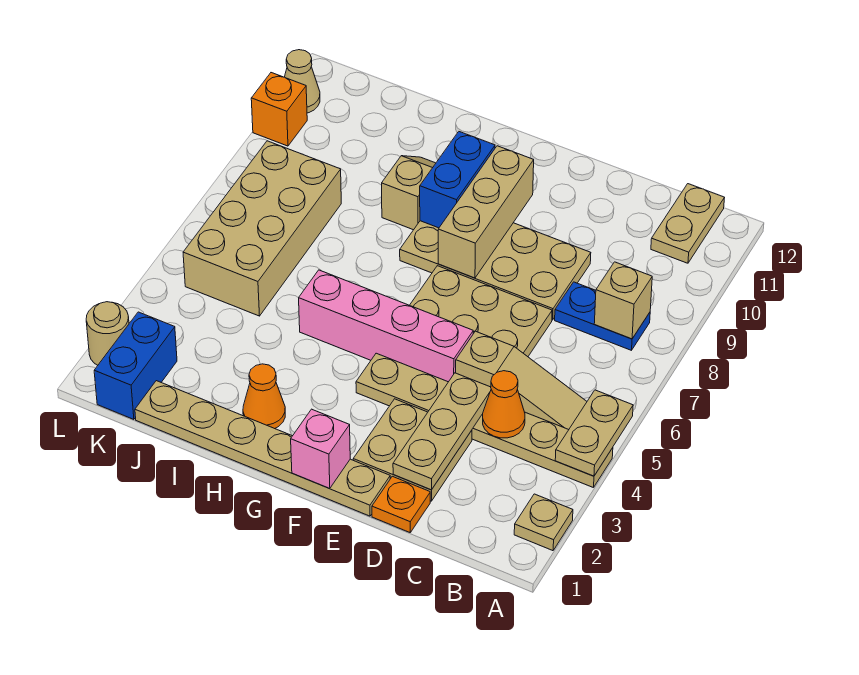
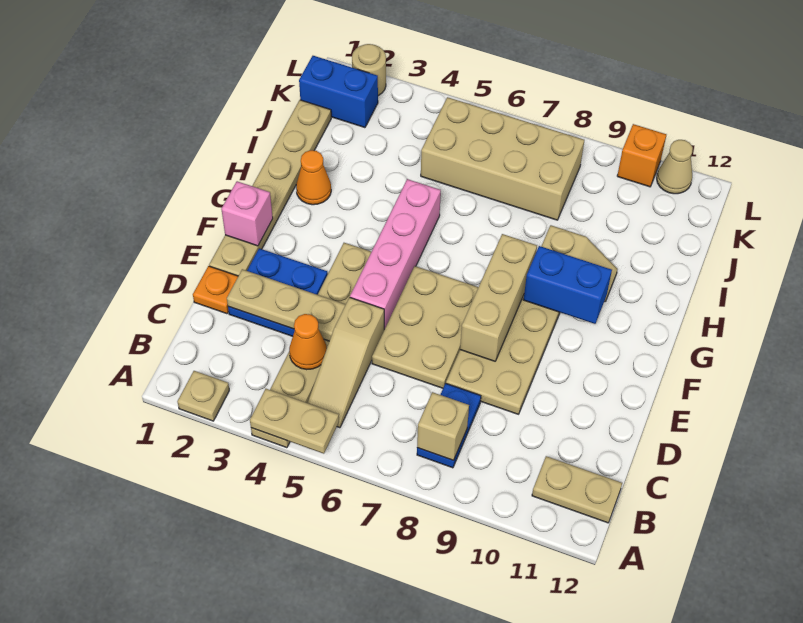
tan plate D2:E3 level 1 -> blue plate D2:E3 level 1
tan brick F8:F10 level 2 -> tan brick E8:G8 level 2

